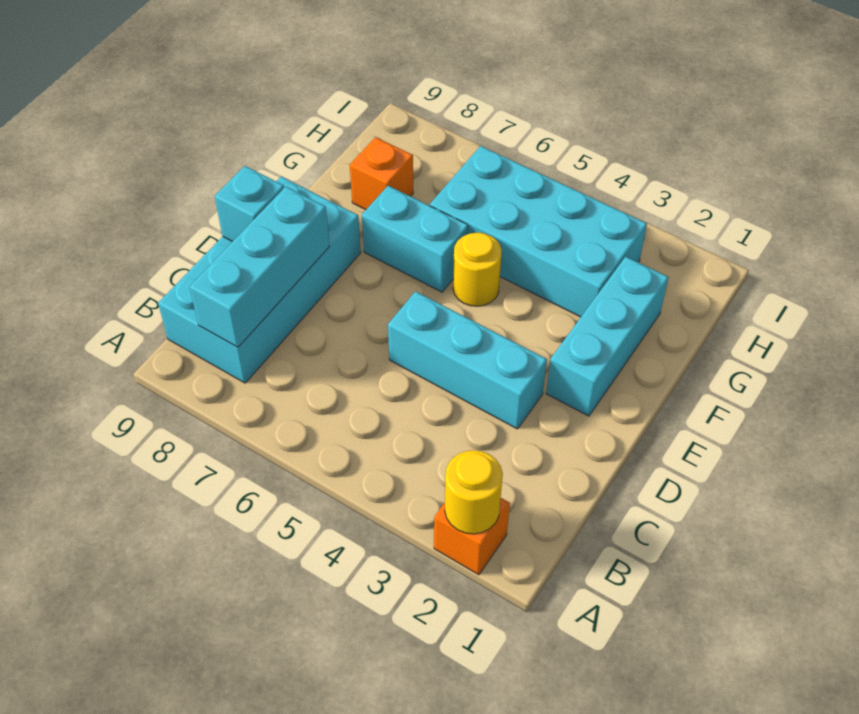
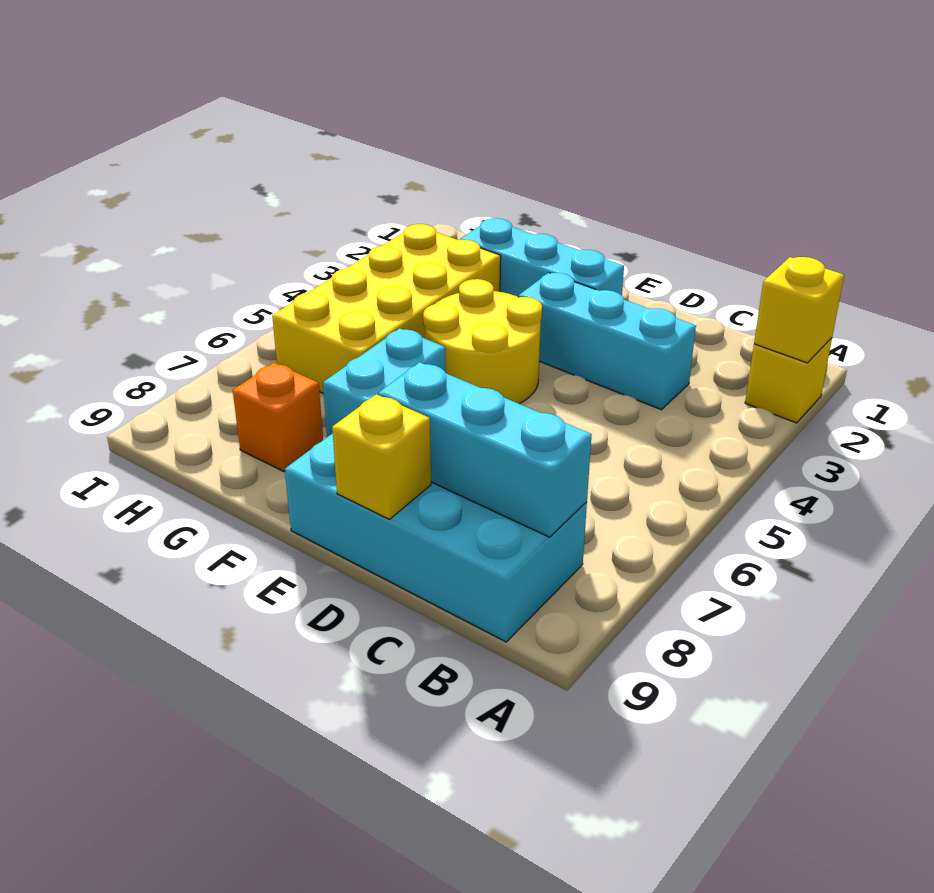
orange brick A2 level 1 -> yellow brick A2 level 1
yellow round brick A2 level 2 -> yellow brick A2 level 2
cyan brick D3:D5 level 1 -> cyan brick C3:E3 level 1
cyan brick D9 level 2 -> yellow brick D9 level 2
yellow round brick F5 level 1 -> yellow round brick E4:F5 level 1
cyan brick G3:H6 level 1 -> yellow brick G3:H6 level 1

